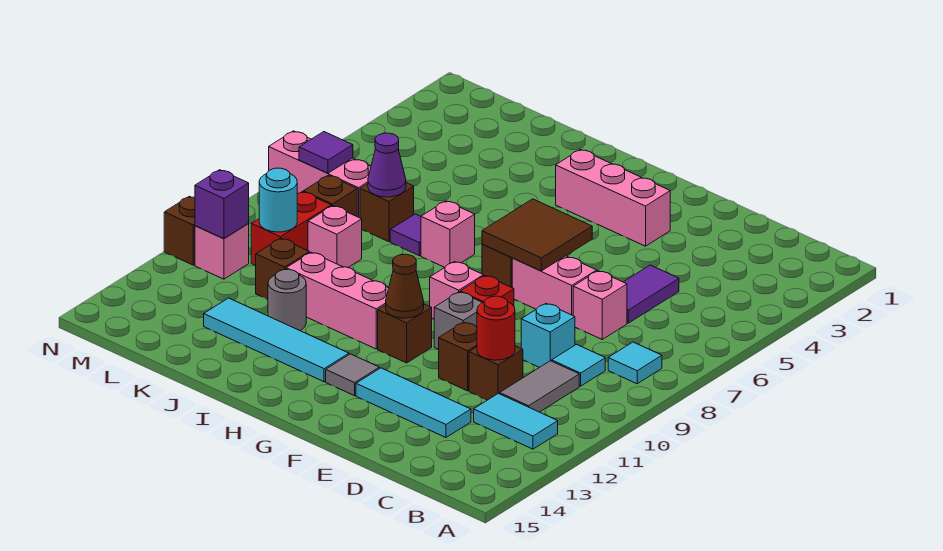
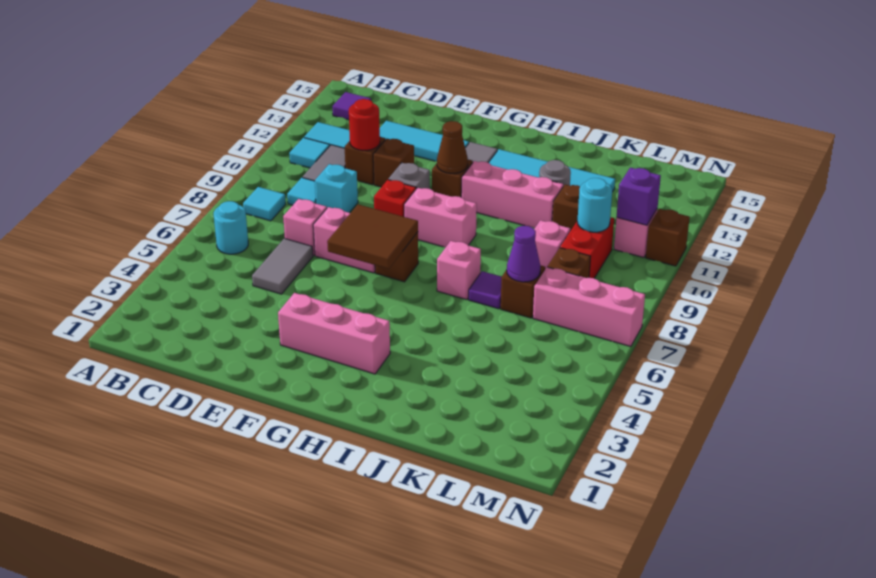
none -> cyan round brick B6 level 1
none -> cyan tile B11 level 1
purple tile D5:D6 level 1 -> grey tile D5:D6 level 1
pink brick G9 level 1 -> pink brick G9:H9 level 1
purple tile M7 level 2 -> purple tile B14 level 1

